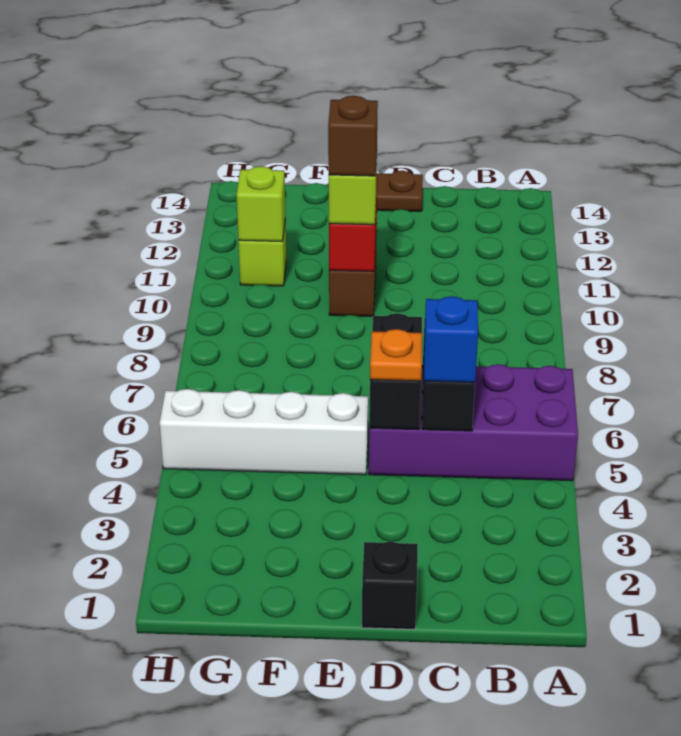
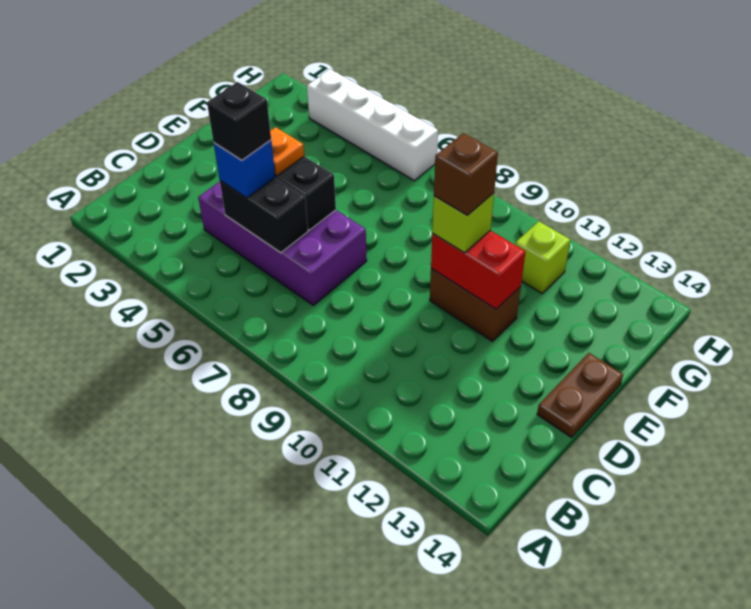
purple brick A5:D6 level 1 -> purple brick C4:D7 level 1
black brick D1 level 1 -> black brick C5 level 4
white brick E5:H5 level 1 -> white brick H3:H6 level 1
lime brick G11 level 2 -> none

